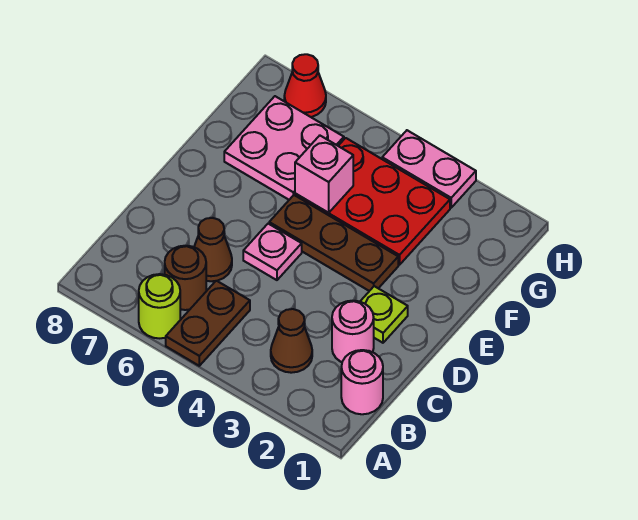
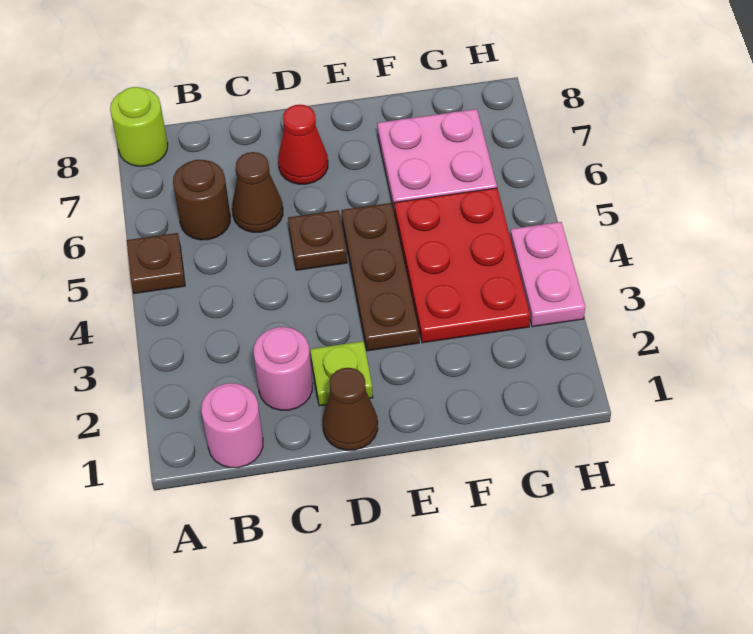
brown plate A5:B5 level 1 -> brown plate A5 level 1
lime round brick A6 level 1 -> lime round brick A8 level 1
brown cone B3 level 1 -> brown cone D1 level 1
pink plate D5 level 1 -> brown plate D5 level 1
pink brick F5 level 2 -> none
red cone H7 level 1 -> red cone D7 level 1

